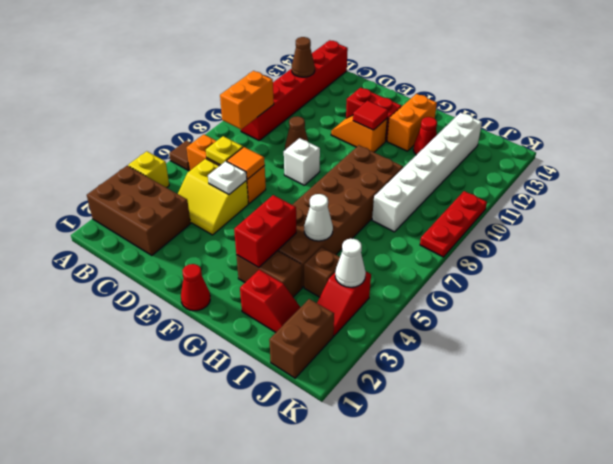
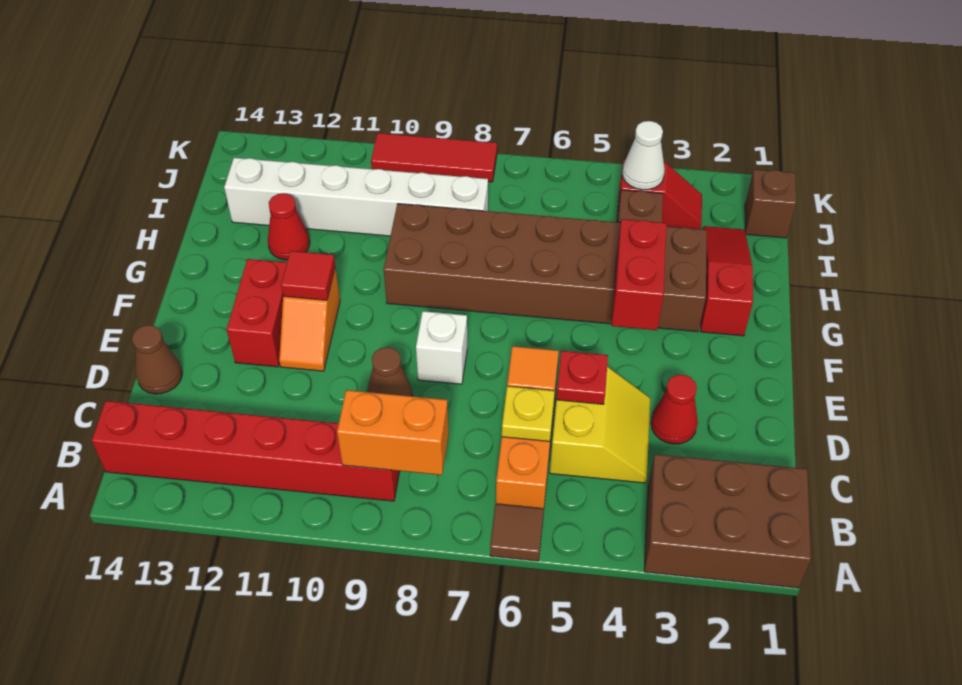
brown brick A2:C3 level 1 -> brown brick A1:B3 level 1
yellow brick A4 level 1 -> none
brown cone B12 level 2 -> brown cone D14 level 1
white plate D5 level 2 -> red plate D5 level 2
red cone F1 level 1 -> red cone D3 level 1
red brick G3:G4 level 2 -> red brick F4:G4 level 2
orange brick G12:G13 level 1 -> none
red slope H2:I2 level 1 top H -> red slope G2:I2 level 1 top G
white cone H5 level 2 -> none
brown brick J1:J2 level 1 -> brown brick J1 level 1
red plate K8:K10 level 1 -> red tile K8:K10 level 1

